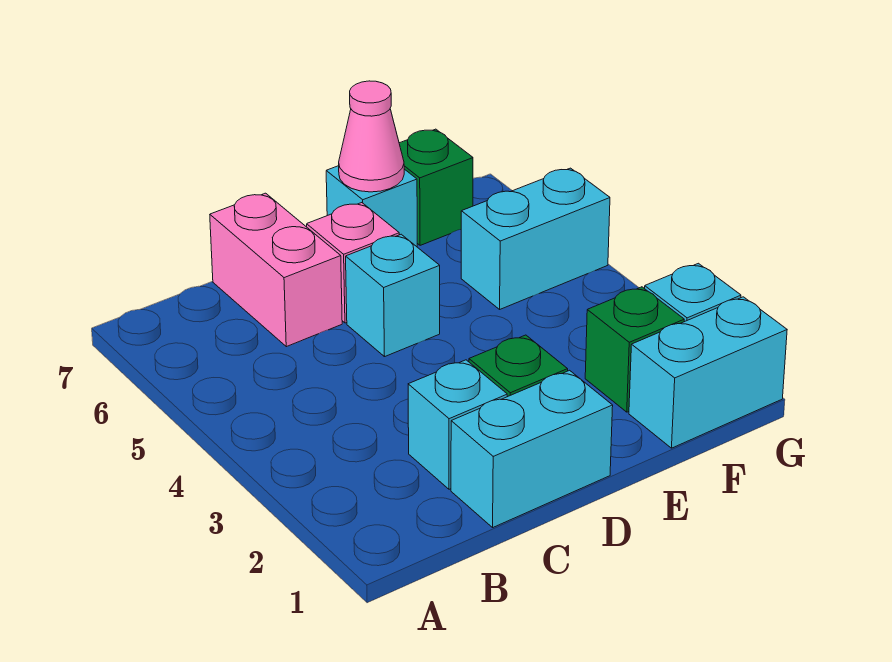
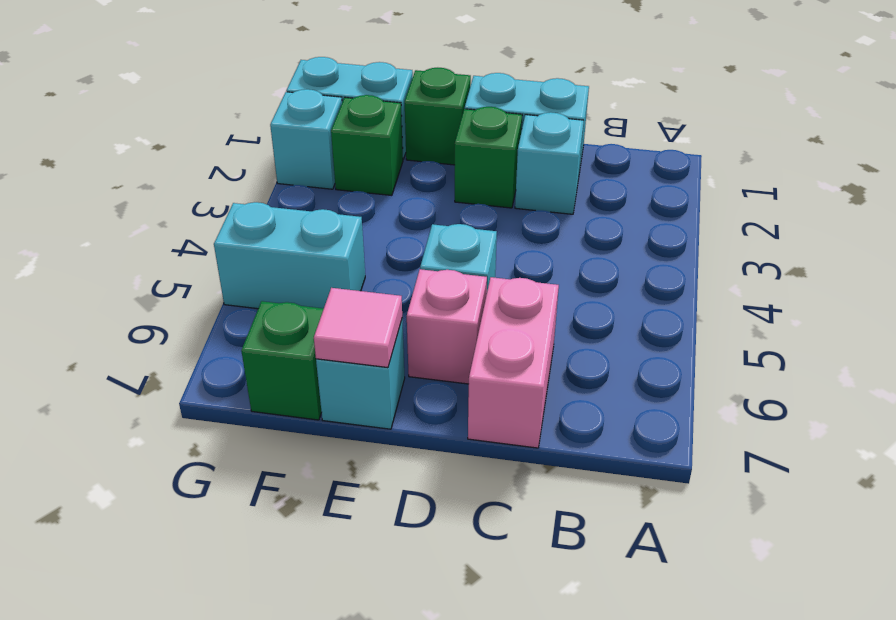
none -> green brick E1 level 1
pink cone E7 level 2 -> pink tile E7 level 2

